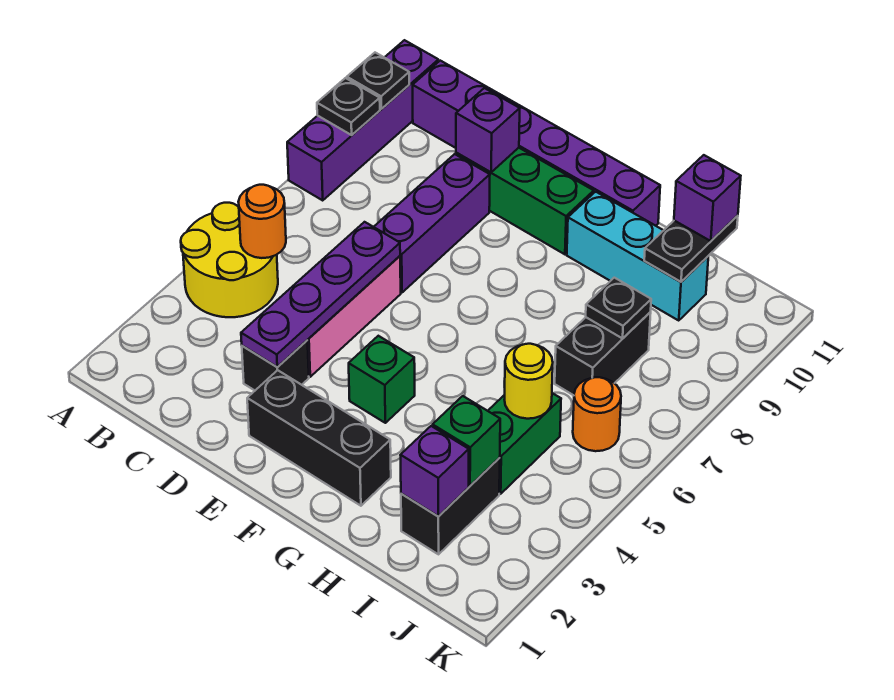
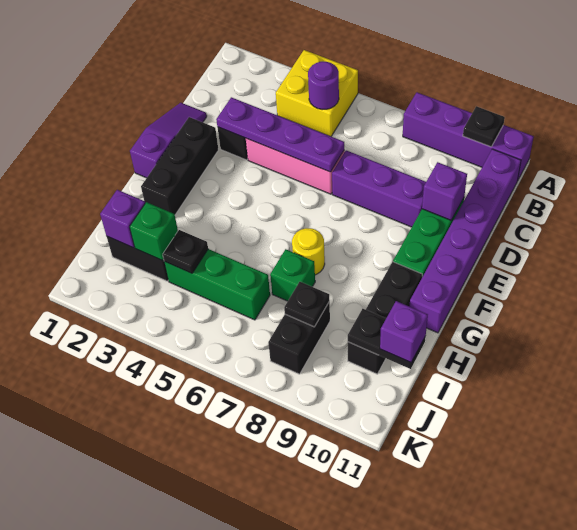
yellow round brick A4:B5 level 1 -> yellow brick A4:B5 level 1
black plate A9 level 2 -> black plate I4 level 2
orange round brick B5 level 2 -> purple round brick B5 level 2
none -> purple slope D1:F1 level 1 top F
green brick F4 level 1 -> green brick H7 level 1
cyan brick G10:I10 level 1 -> black brick G10:I10 level 1
green brick I4:I5 level 1 -> green brick I4:I6 level 1
yellow round brick I5 level 2 -> yellow round brick G7 level 1
black brick I7:I8 level 1 -> black brick I8:J8 level 1
orange round brick J6 level 1 -> none

